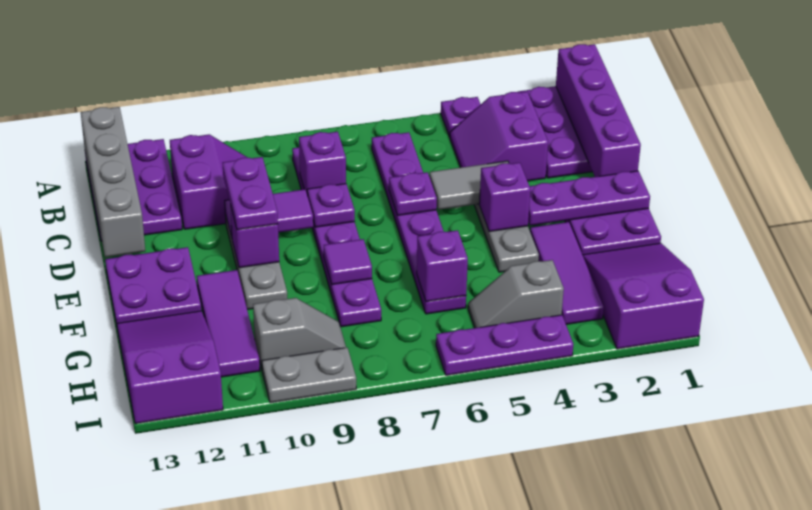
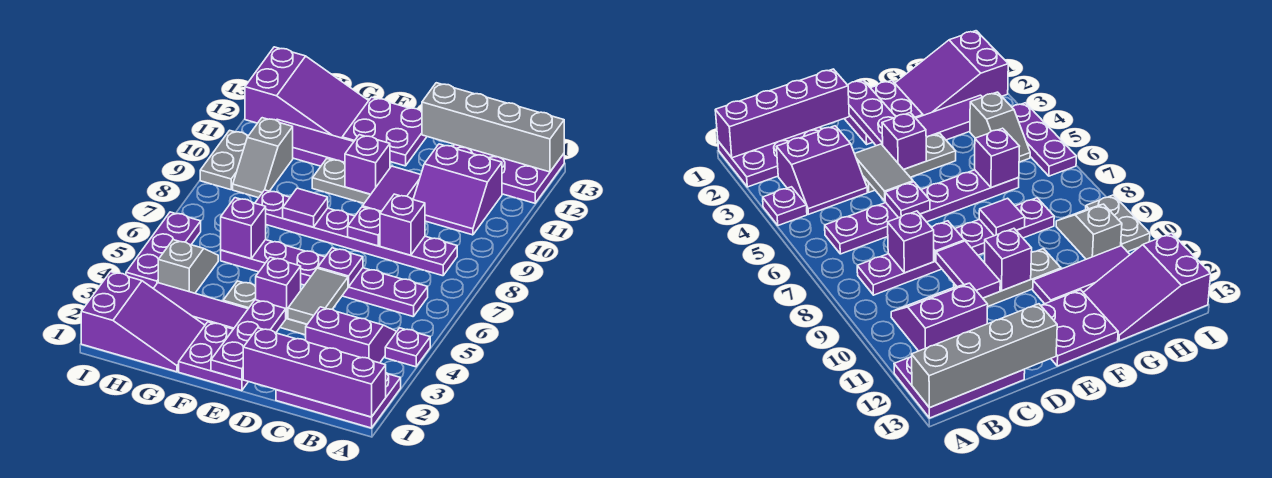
purple plate D10:E10 level 3 -> none

